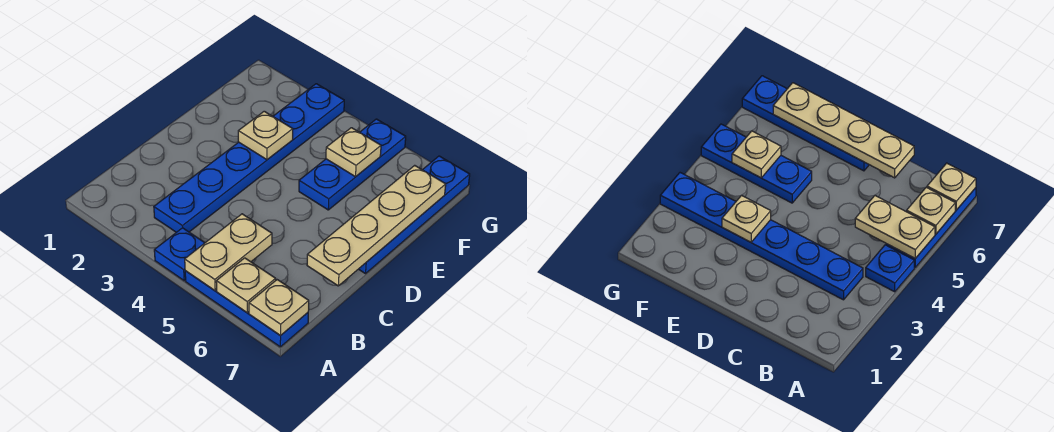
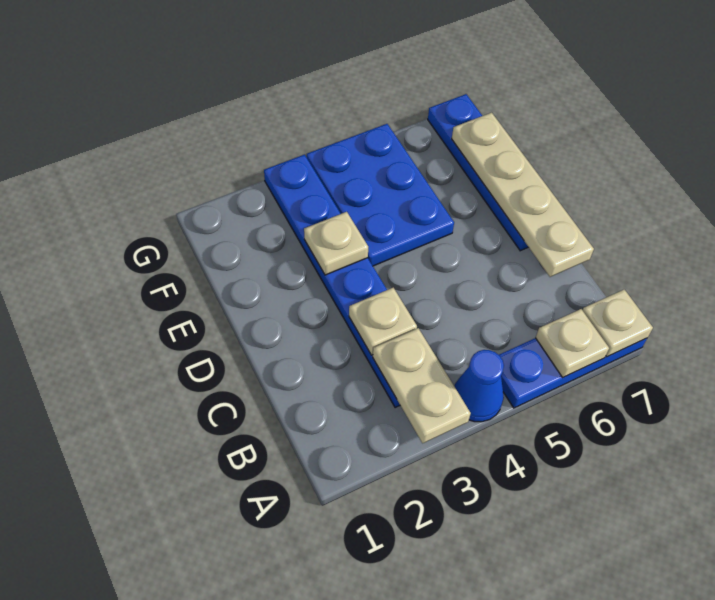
blue plate A4 level 1 -> blue cone A4 level 1
tan plate A5:B5 level 2 -> tan plate A3:B3 level 2
blue plate E5:G5 level 1 -> blue plate E4:G5 level 1
tan plate F5 level 2 -> tan plate C3 level 2

